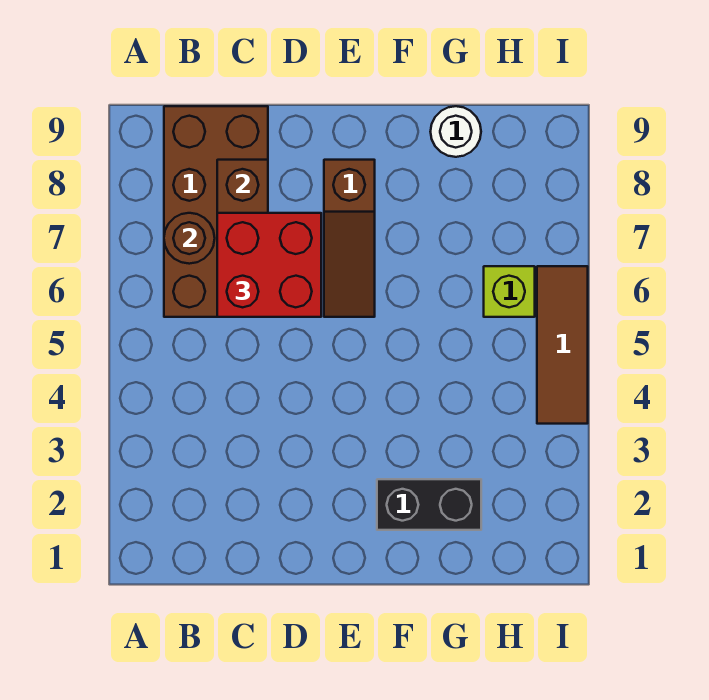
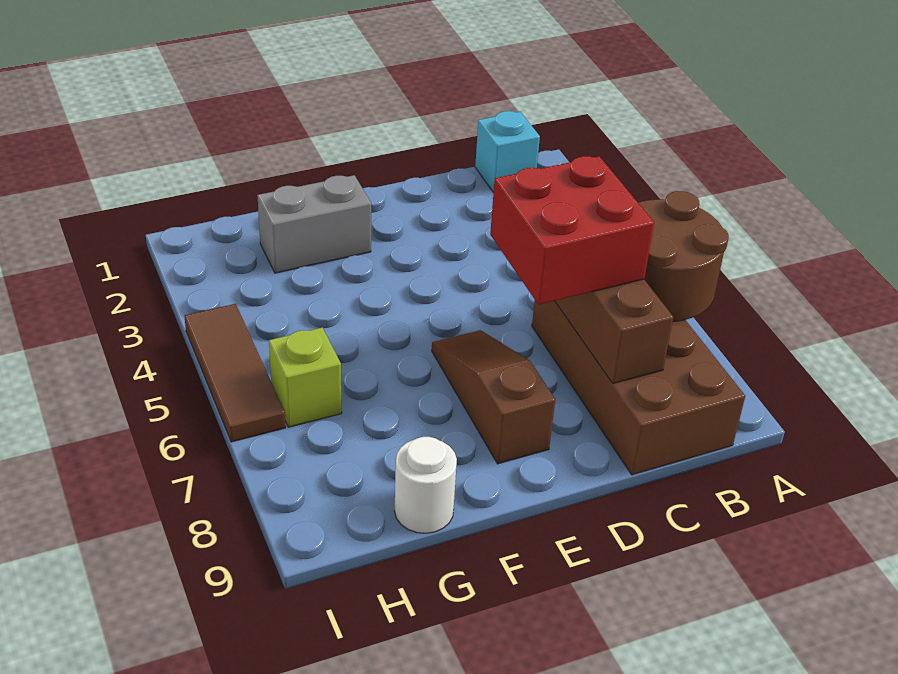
none -> cyan brick B1 level 1
brown round brick B7 level 2 -> brown round brick A6:B7 level 2
black brick F2:G2 level 1 -> grey brick F2:G2 level 1

